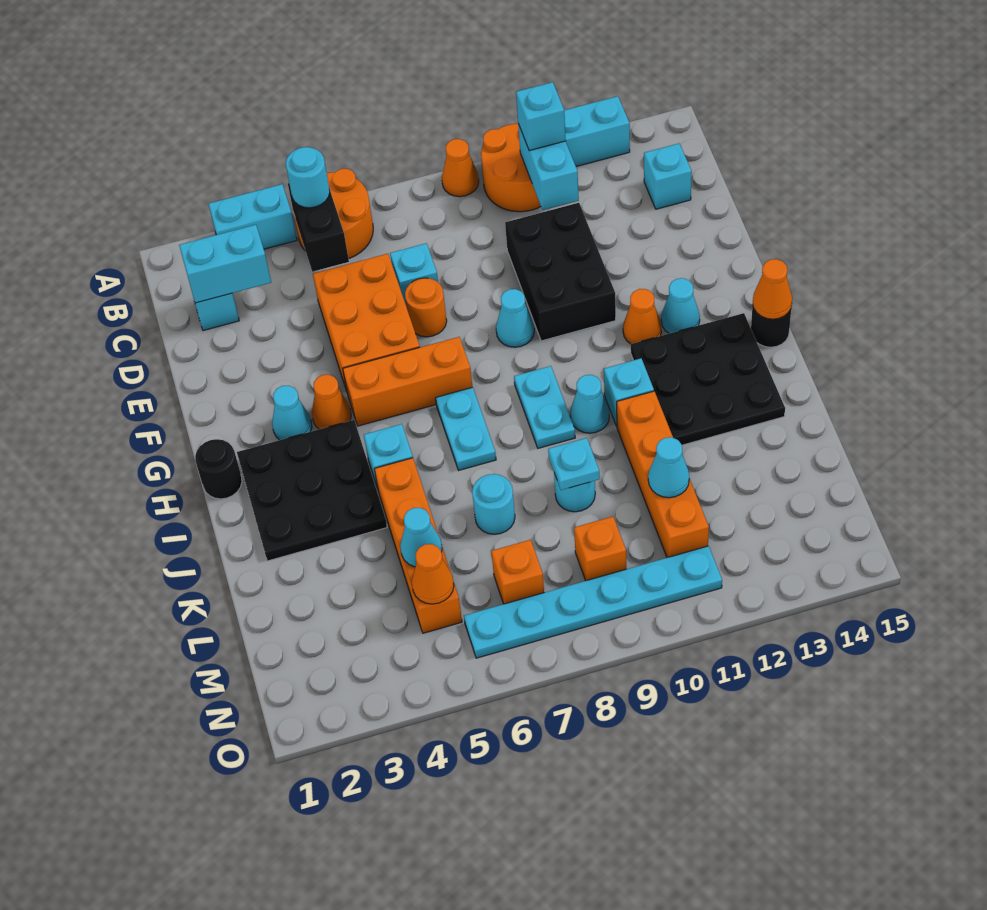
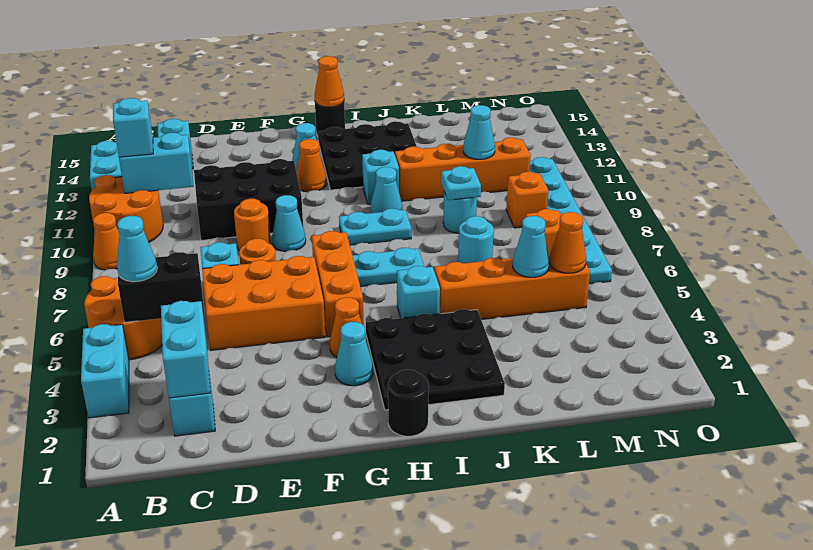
cyan round brick B5 level 3 -> cyan cone B5 level 3
none -> orange round brick E9 level 1

